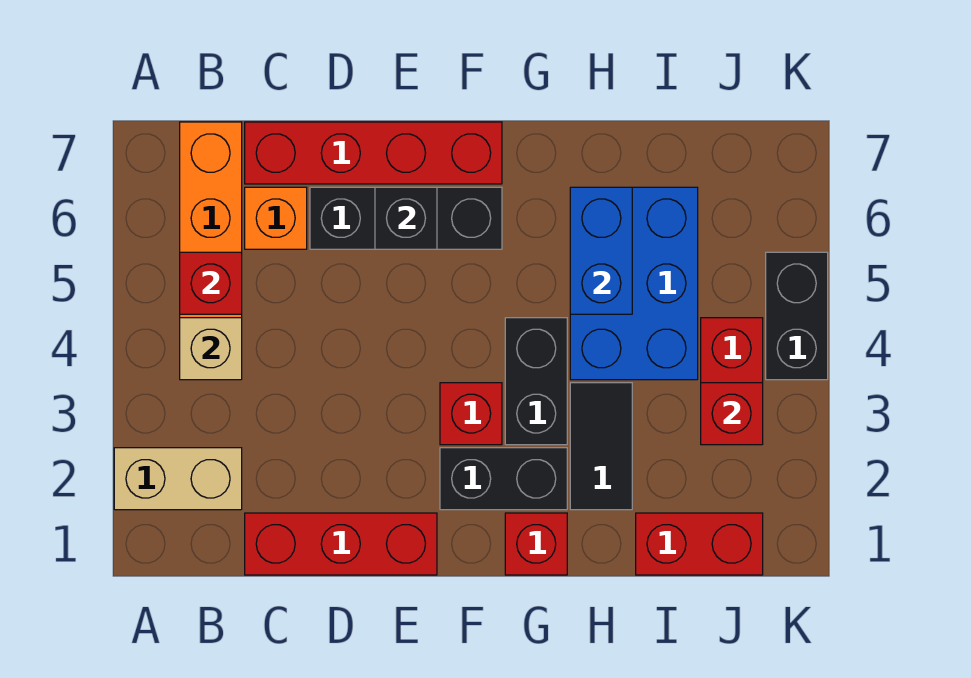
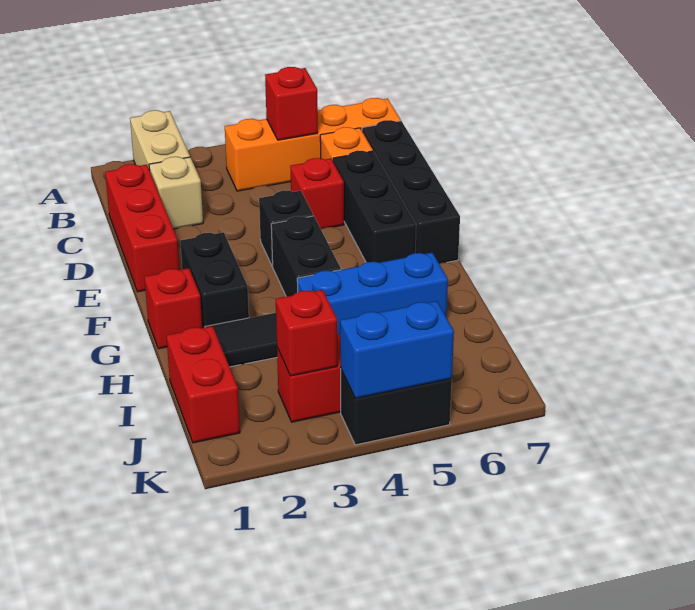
tan brick B4 level 2 -> tan brick C2 level 1
red brick C7:F7 level 1 -> black brick C7:F7 level 1
black brick E6 level 2 -> black brick E4 level 1
red brick F3 level 1 -> red brick D5 level 1
black brick G3:G4 level 1 -> black brick F4:G4 level 1
blue brick H4:I6 level 1 -> blue brick H4:H6 level 1
blue brick H5:H6 level 2 -> blue brick K4:K5 level 2

